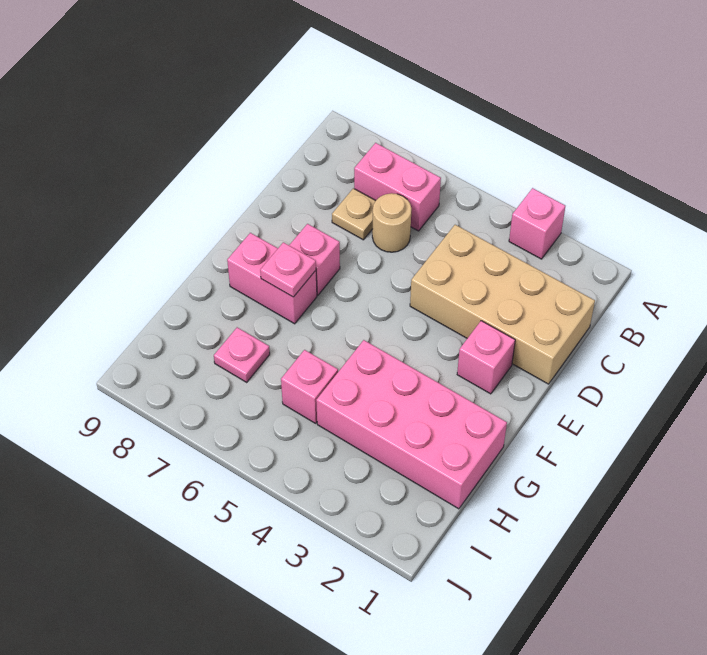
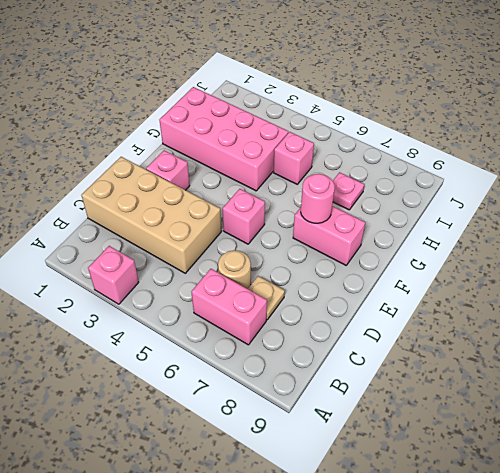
pink brick E7 level 1 -> pink brick E5 level 1
pink plate F7 level 2 -> pink round brick F7 level 2

